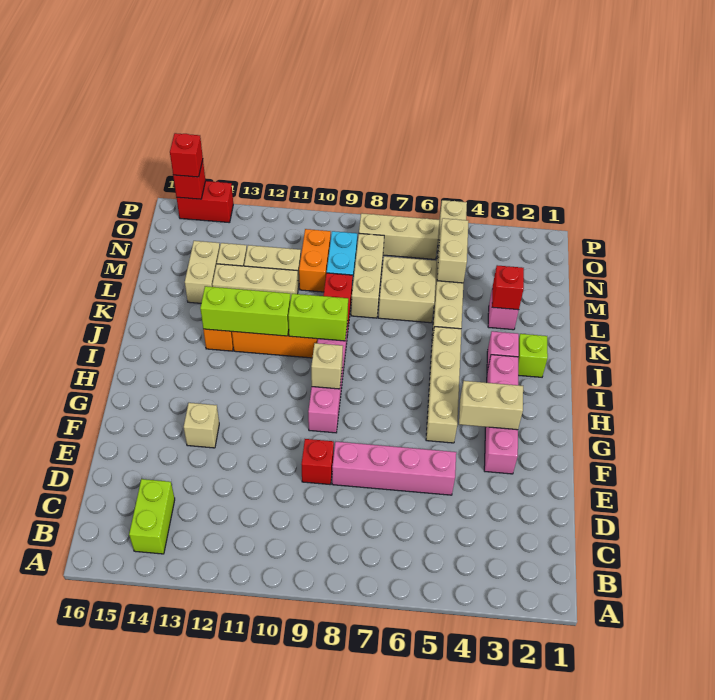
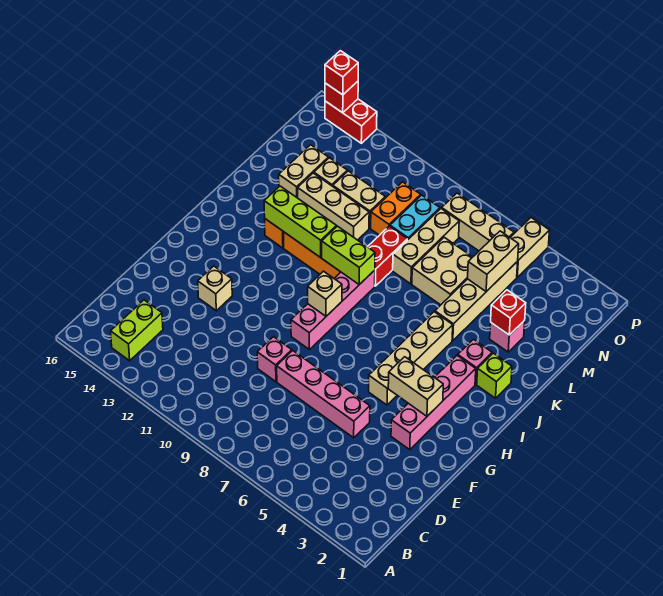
red brick E9 level 1 -> pink brick E9 level 1

